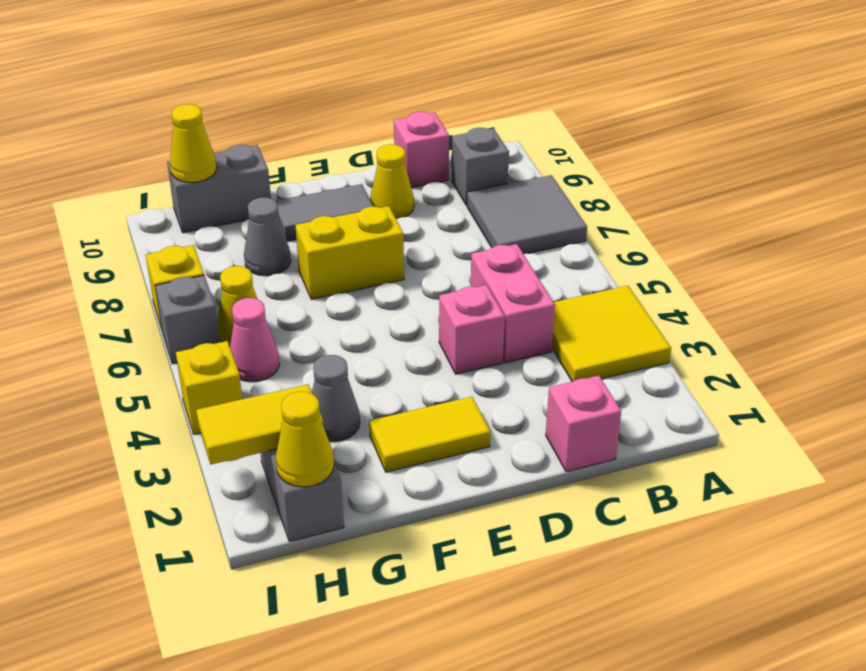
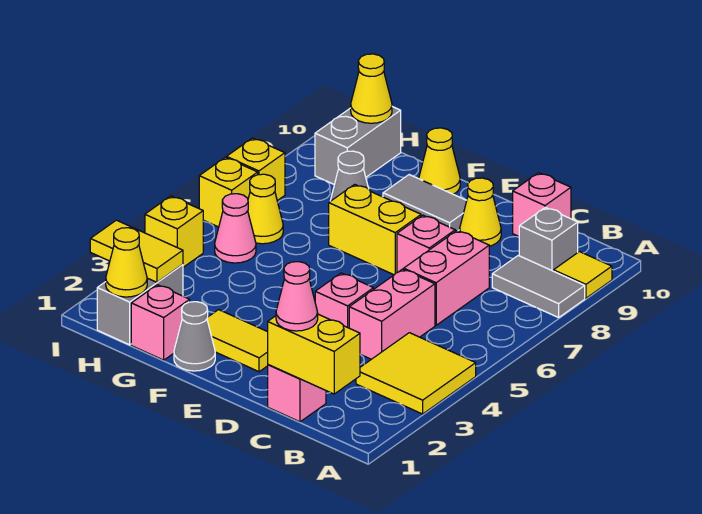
grey tile A7:B8 level 1 -> grey tile A8:B8 level 1
none -> yellow tile A9 level 1
none -> yellow brick B1:C1 level 2
none -> pink cone C1 level 3
none -> pink brick C6:C7 level 1
none -> pink brick D7 level 1
none -> yellow cone F10 level 1
none -> pink brick G1 level 1
grey cone G3 level 1 -> grey cone F1 level 1
grey brick G10:H10 level 1 -> grey brick H9:H10 level 1
grey brick I6 level 1 -> yellow brick I6 level 1

